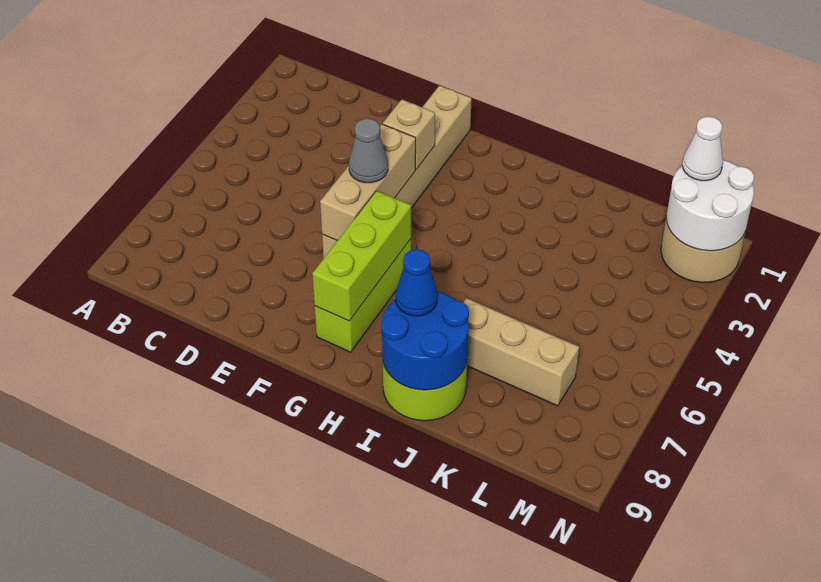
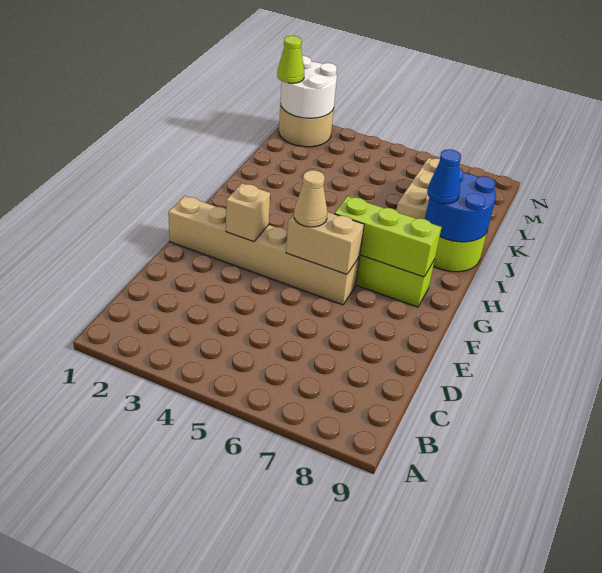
tan brick F4:F6 level 2 -> tan brick F5:F6 level 2
grey cone F5 level 3 -> tan cone F5 level 3
white cone M1 level 3 -> lime cone M1 level 3

